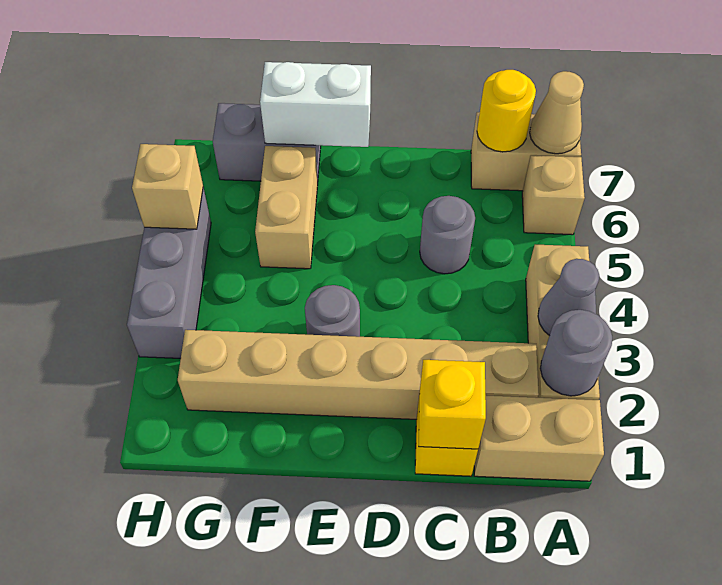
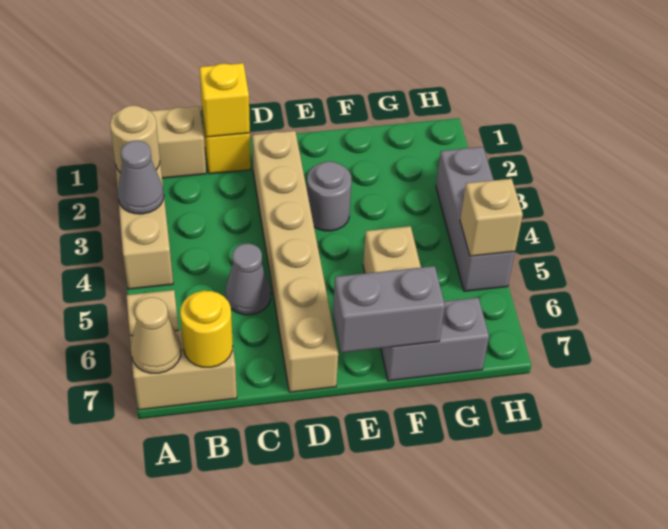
grey round brick A2 level 2 -> tan round brick A2 level 2
tan brick B2:G2 level 1 -> tan brick D2:D7 level 1
grey round brick C5 level 1 -> grey cone C5 level 1
white brick E7:F7 level 2 -> grey brick E7:F7 level 2

